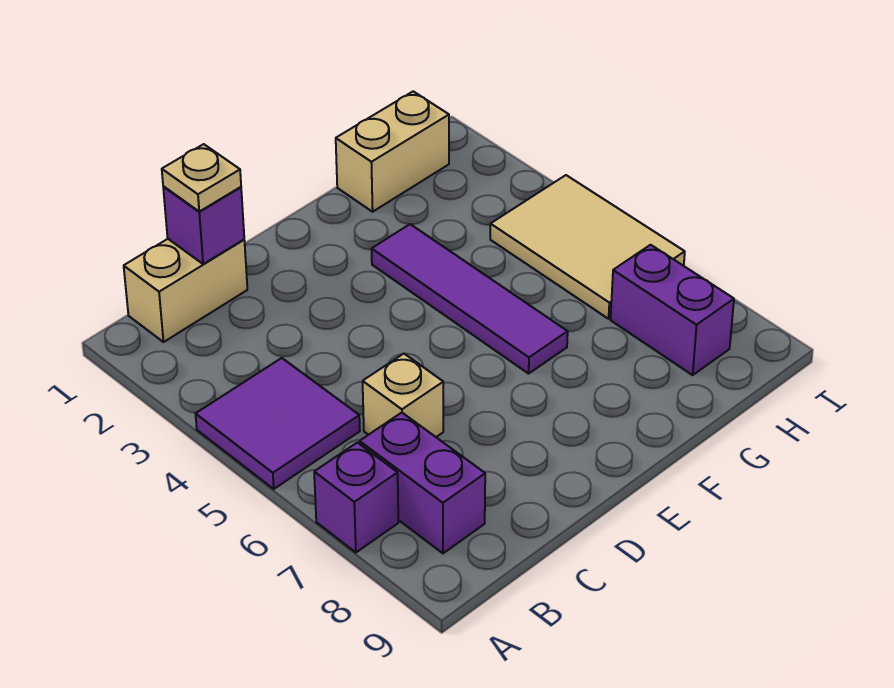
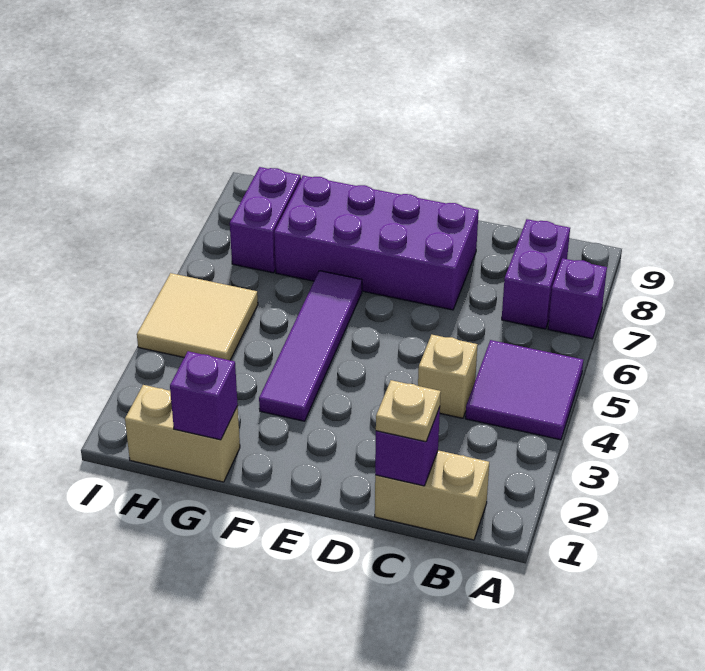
tan brick C6 level 1 -> tan brick C4 level 1
none -> purple brick D7:G8 level 1
none -> purple brick G1 level 2
tan tile H4:I6 level 1 -> tan tile H4:I5 level 1

